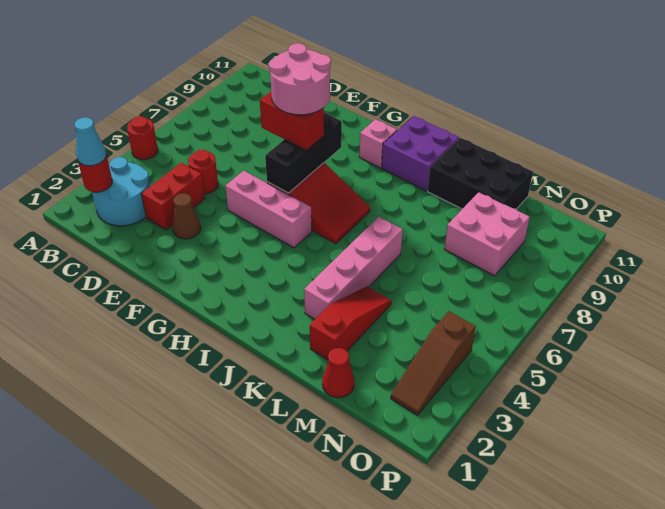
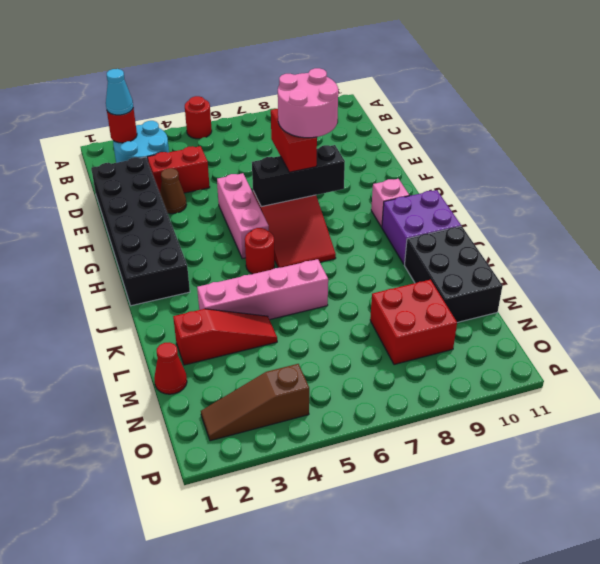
none -> black brick D1:I2 level 1
red round brick D5 level 1 -> red round brick I5 level 1
pink brick M8:N9 level 1 -> red brick M8:N9 level 1

